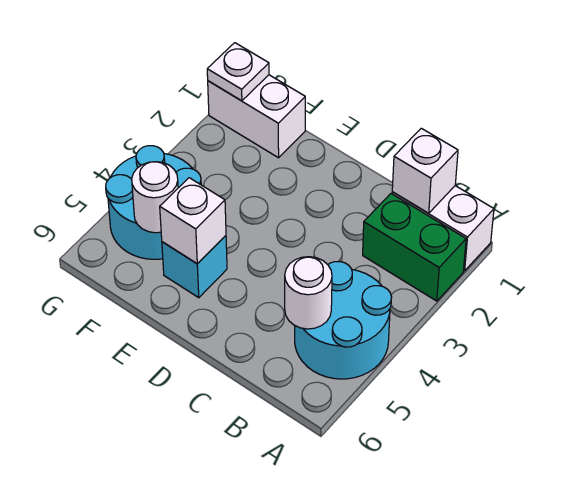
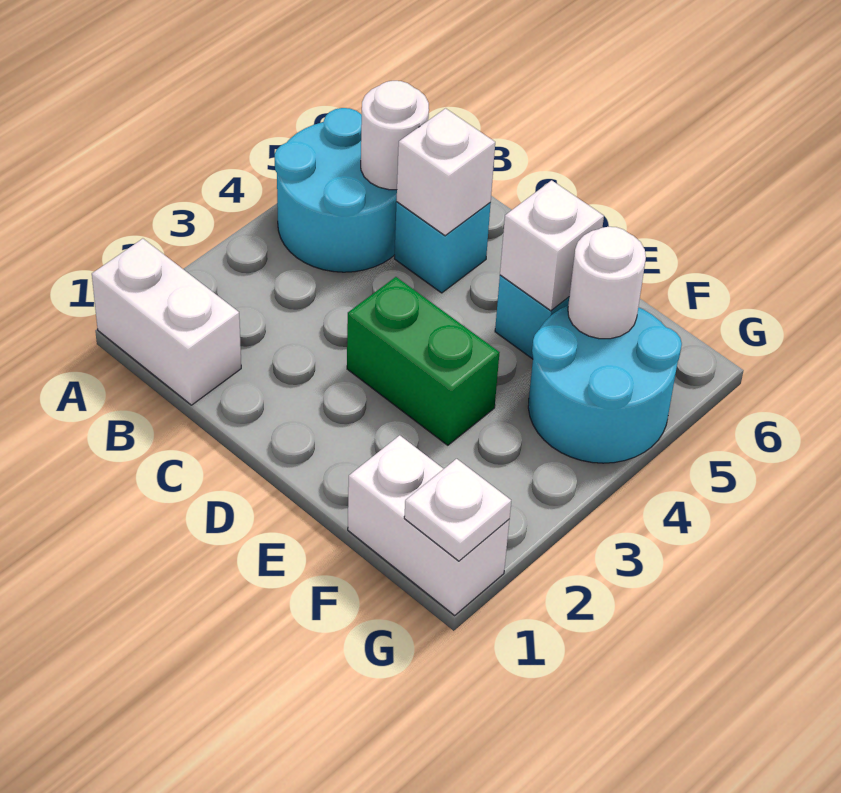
green brick A2:B2 level 1 -> green brick D3:E3 level 1
white brick B1 level 2 -> white brick C5 level 2
none -> cyan brick C5 level 1

